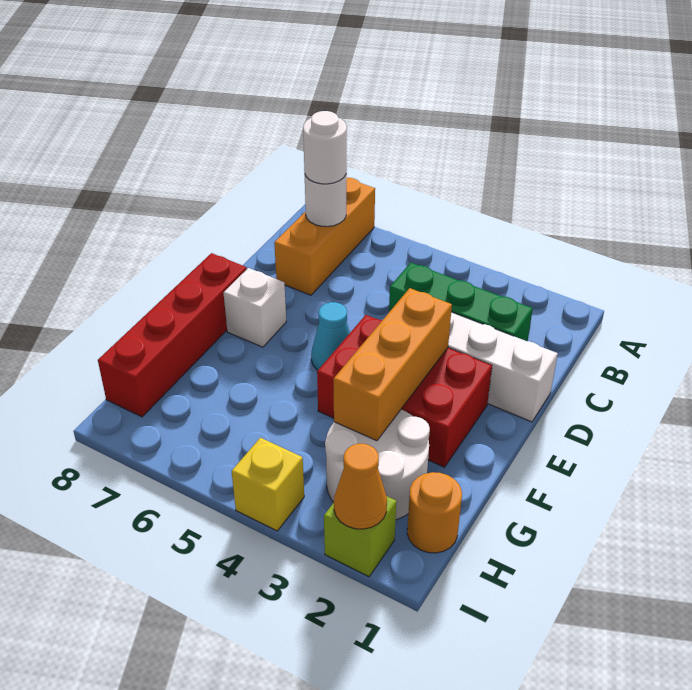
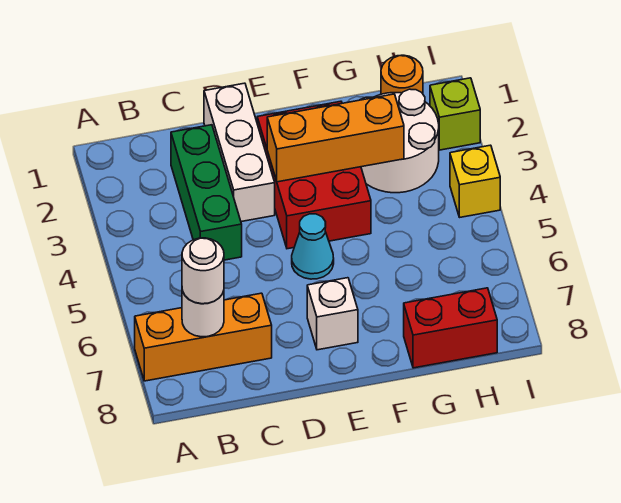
red brick E8:H8 level 1 -> red brick G8:H8 level 1
orange cone I2 level 2 -> none

